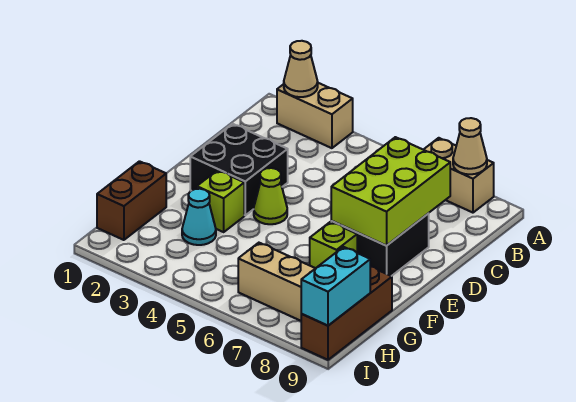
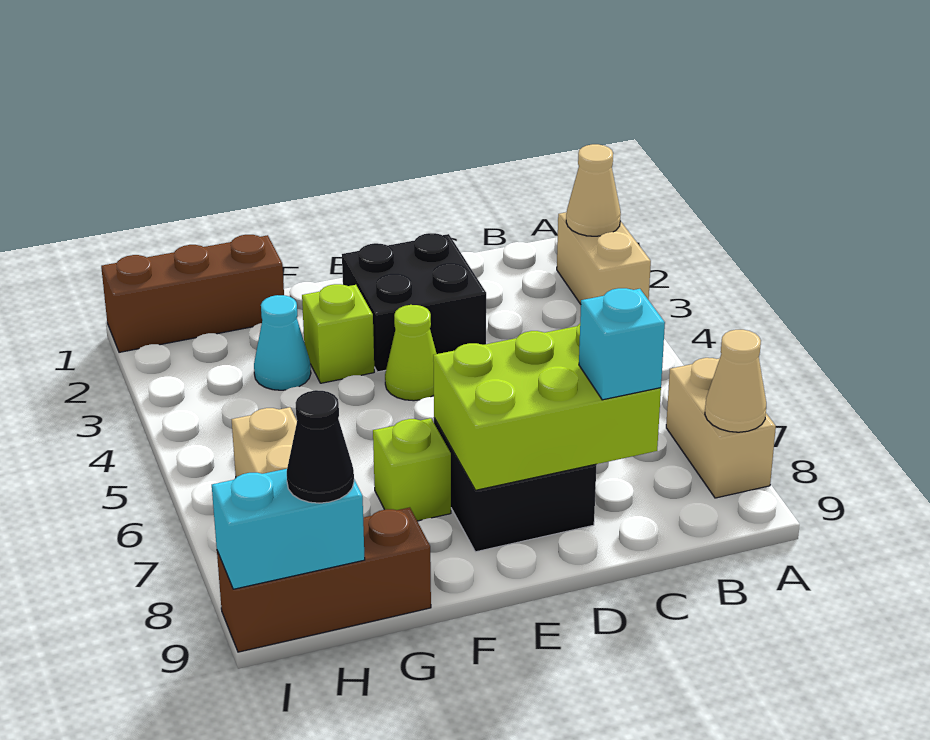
none -> cyan brick C8 level 3
brown brick G1:H1 level 1 -> brown brick G1:I1 level 1
none -> black cone H9 level 3

